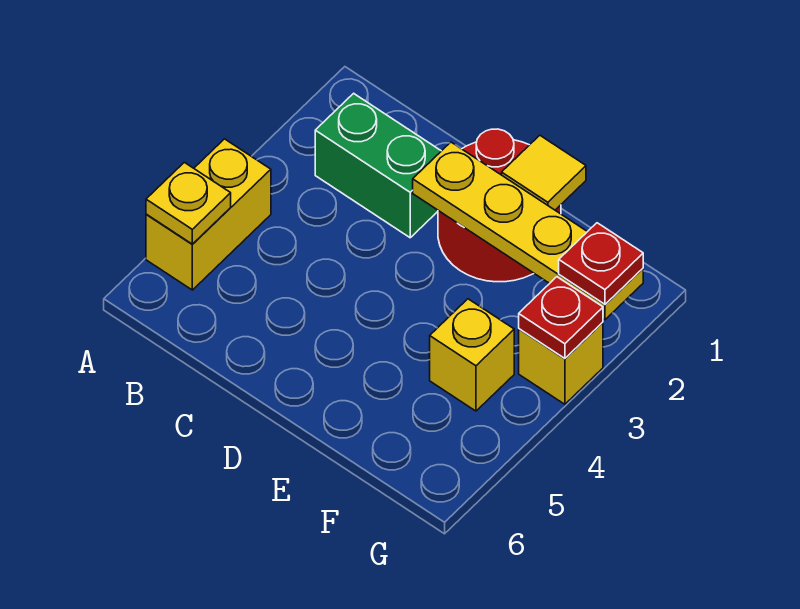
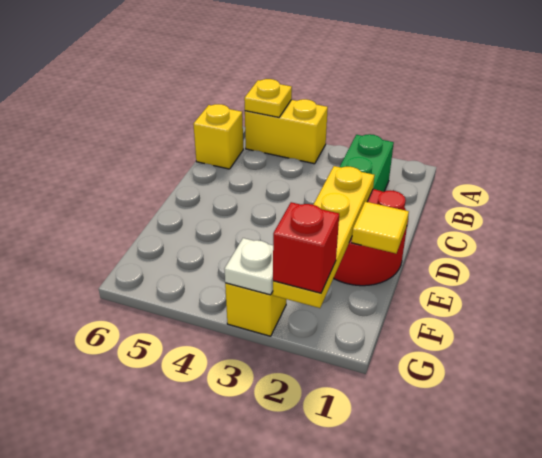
yellow brick F4 level 1 -> yellow brick B6 level 1
red plate G2 level 3 -> red brick G2 level 3
red plate G3 level 2 -> white plate G3 level 2

